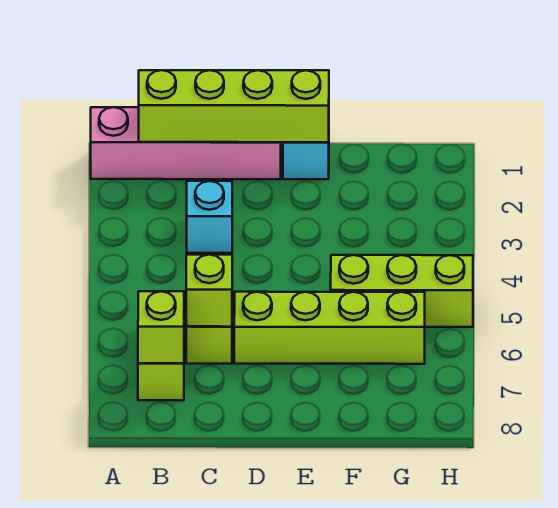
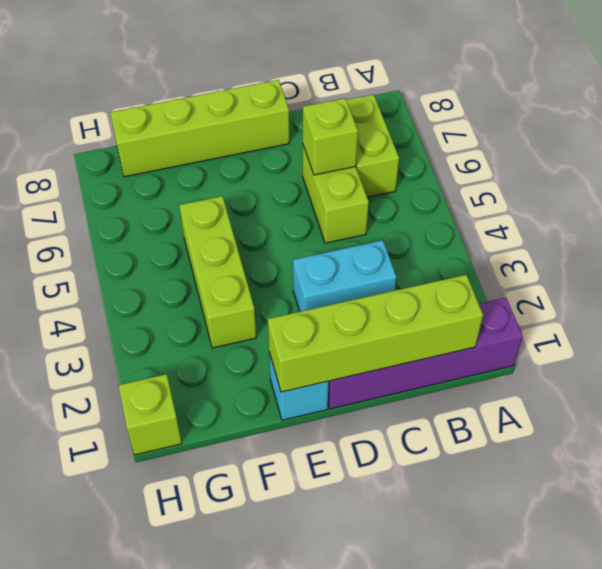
pink brick A1:D1 level 1 -> purple brick A1:D1 level 1
lime brick B7 level 2 -> lime brick H1 level 1
cyan brick C3 level 1 -> cyan brick C3:D3 level 1
lime brick D6:G6 level 1 -> lime brick D8:G8 level 1
lime brick F5:H5 level 1 -> lime brick F3:F5 level 1

